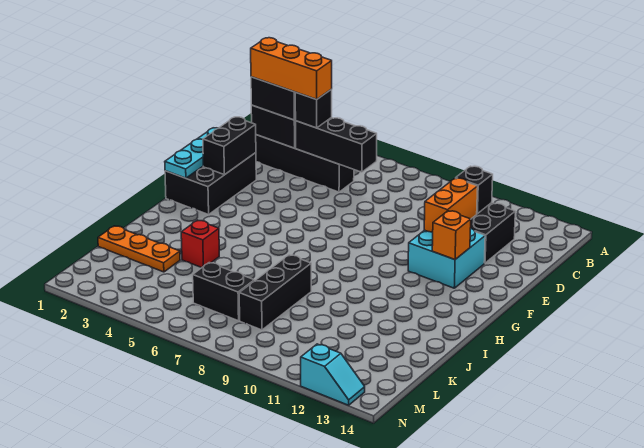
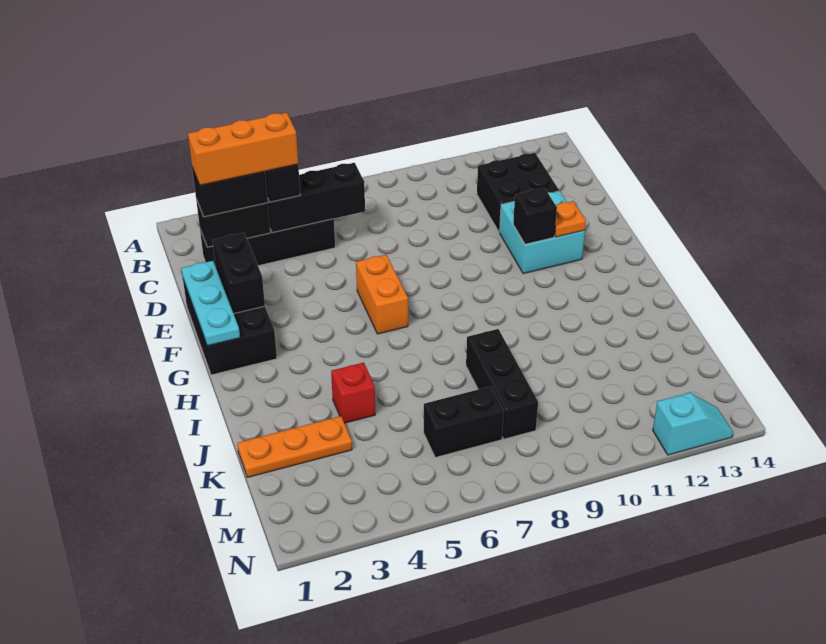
black brick C11 level 2 -> black brick F11 level 2
orange brick D11:E11 level 2 -> orange brick F6:G6 level 1
orange brick F12 level 2 -> orange plate F12 level 2

